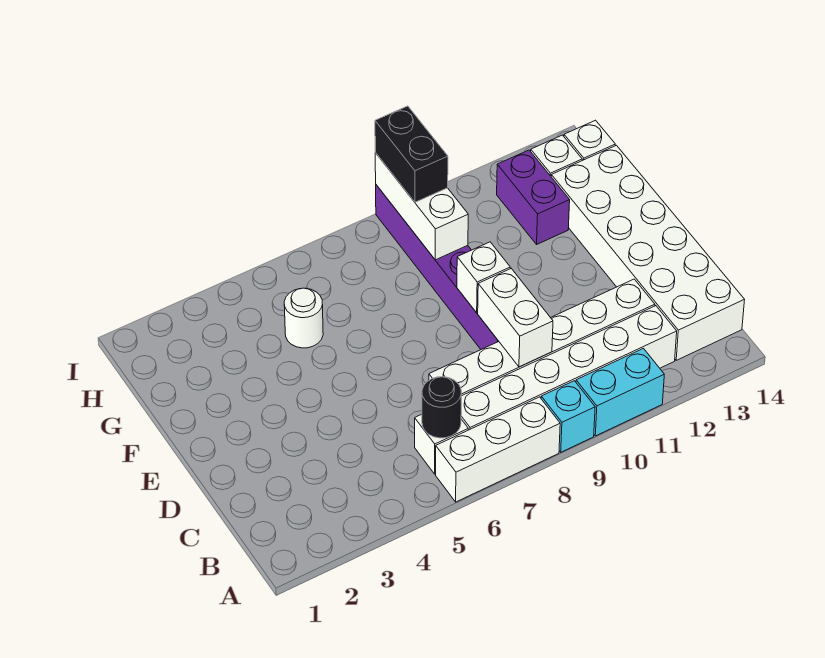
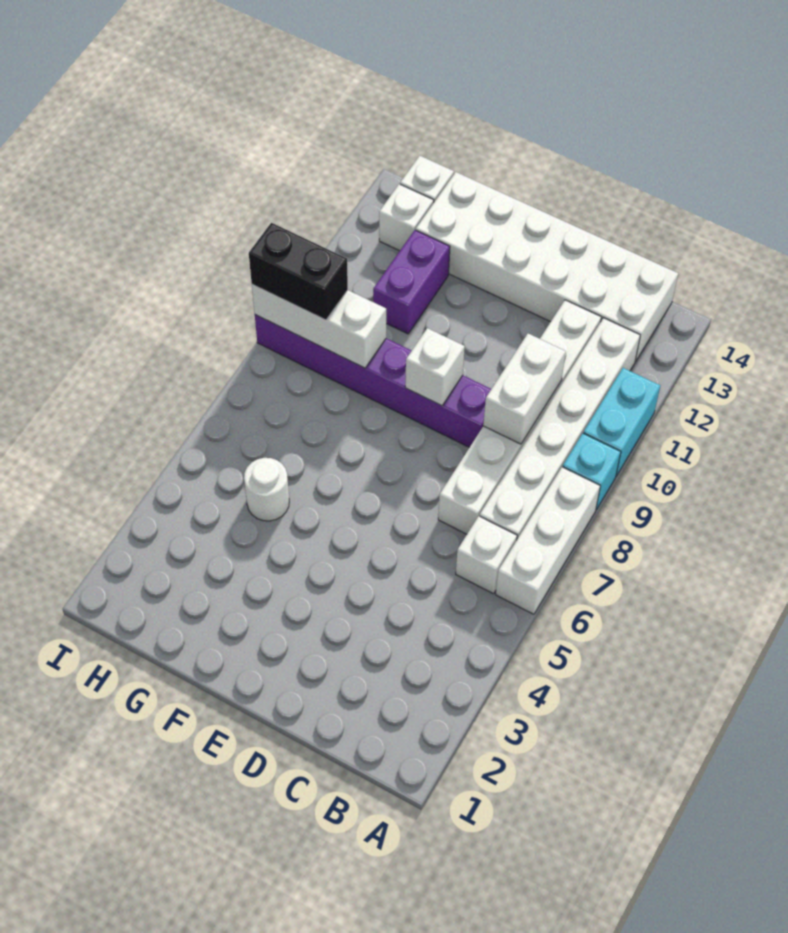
black round brick B6 level 2 -> none
white brick C9:D9 level 2 -> white brick C9:C10 level 2
purple brick G12:H12 level 1 -> purple brick G11:G12 level 1

